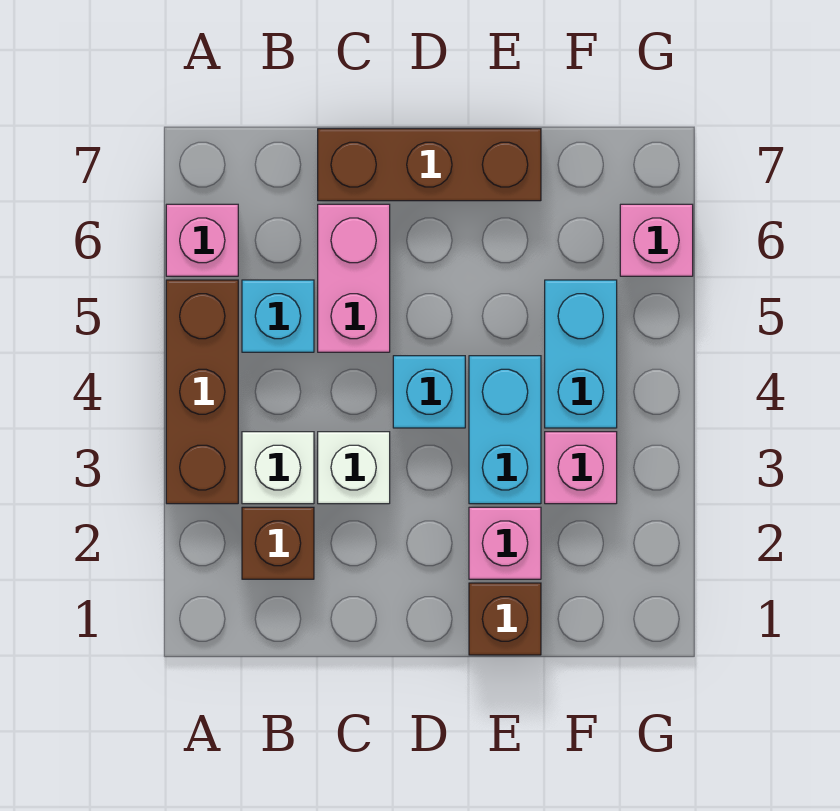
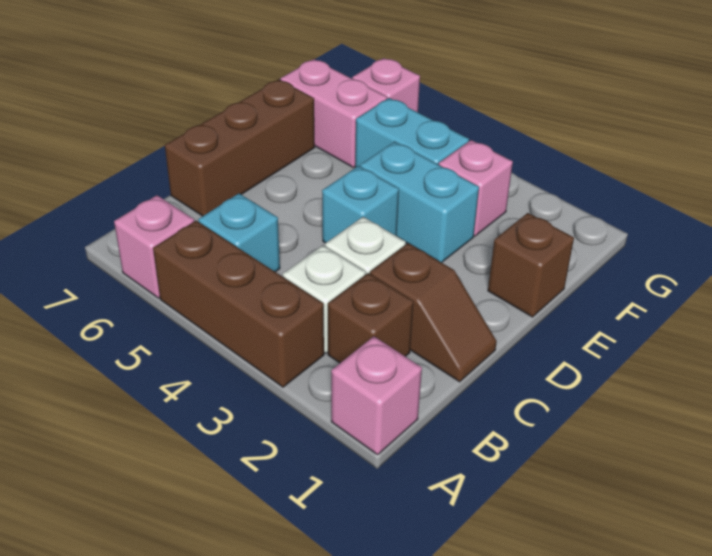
none -> brown slope C1:C2 level 1 top 2
pink brick C5:C6 level 1 -> pink brick F6:F7 level 1
pink brick E2 level 1 -> pink brick A1 level 1

